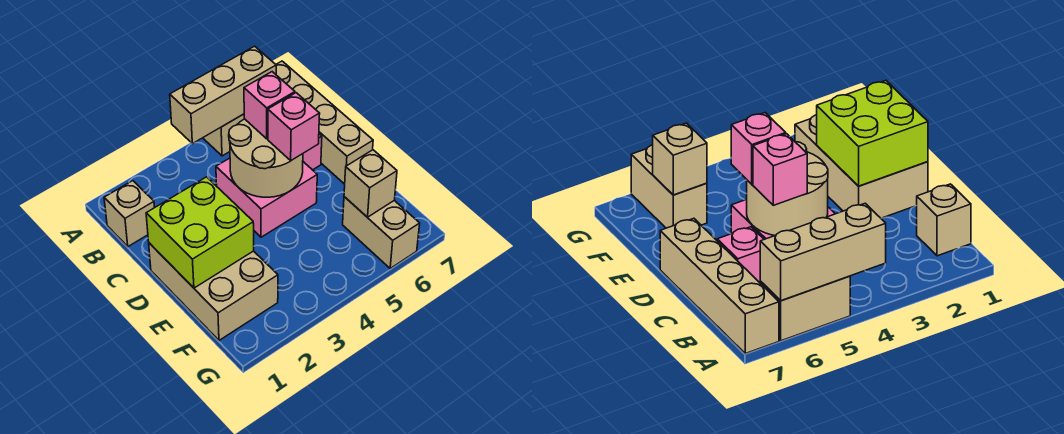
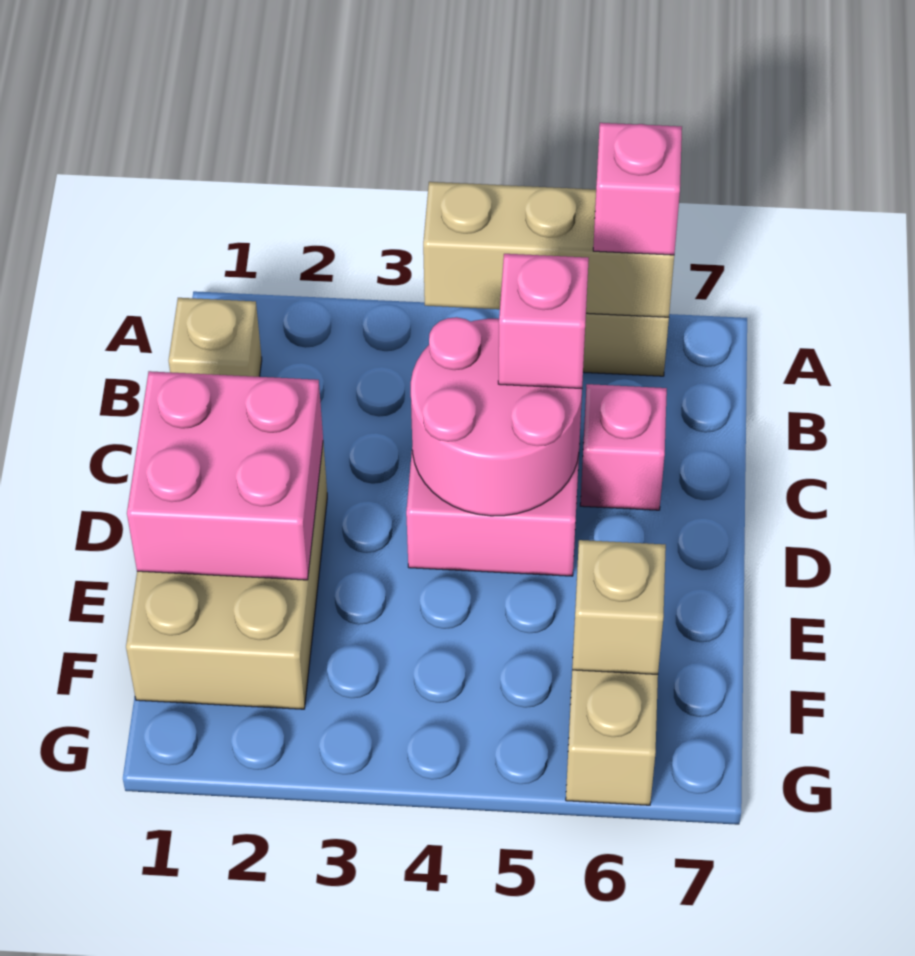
tan brick A7:D7 level 1 -> none
tan round brick C4:D5 level 2 -> pink round brick C4:D5 level 2
lime brick D1:E2 level 2 -> pink brick D1:E2 level 2
pink brick D5 level 3 -> pink brick A6 level 3

